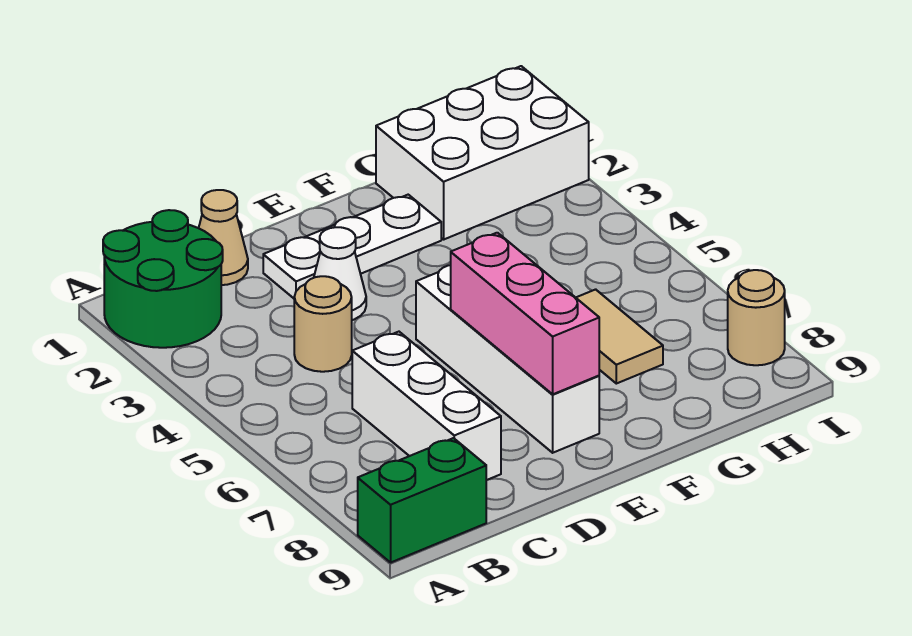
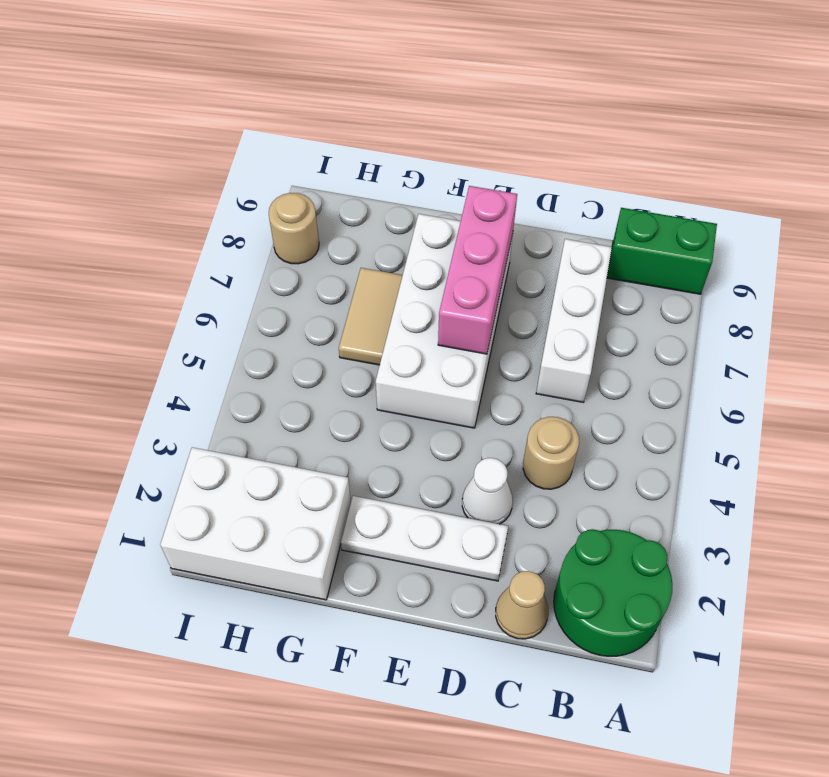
white brick E5:E8 level 1 -> white brick E5:F8 level 1

